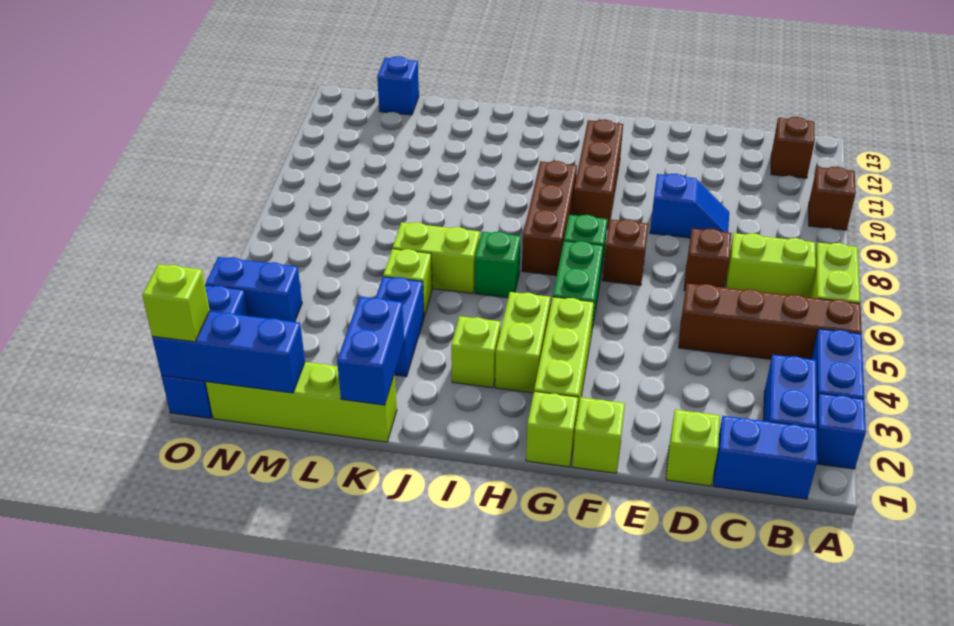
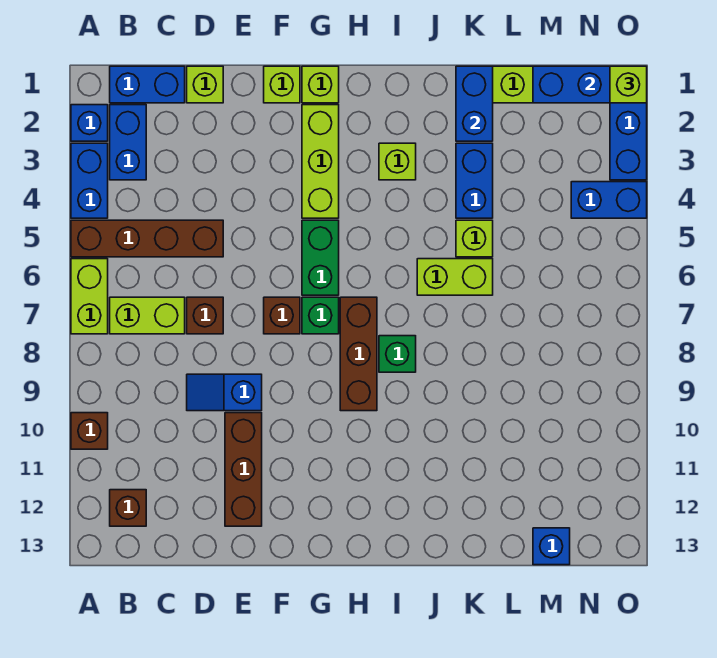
brown brick G9:G11 level 1 -> brown brick E10:E12 level 1
lime brick H3:H4 level 1 -> none
green brick I6 level 1 -> green brick I8 level 1

